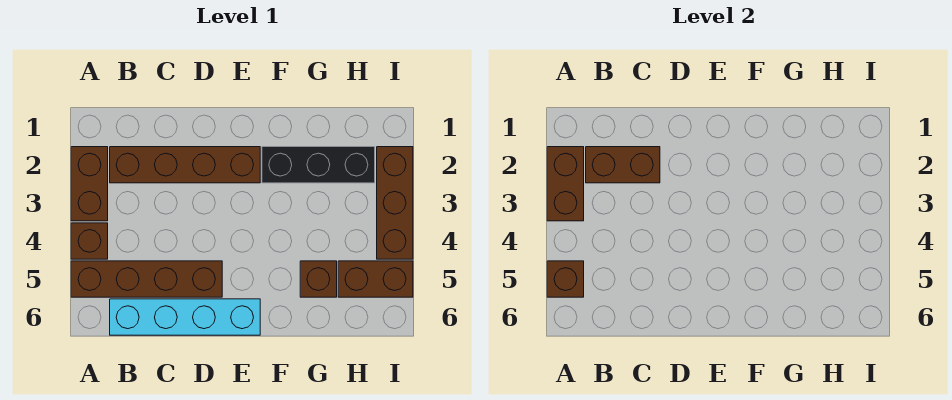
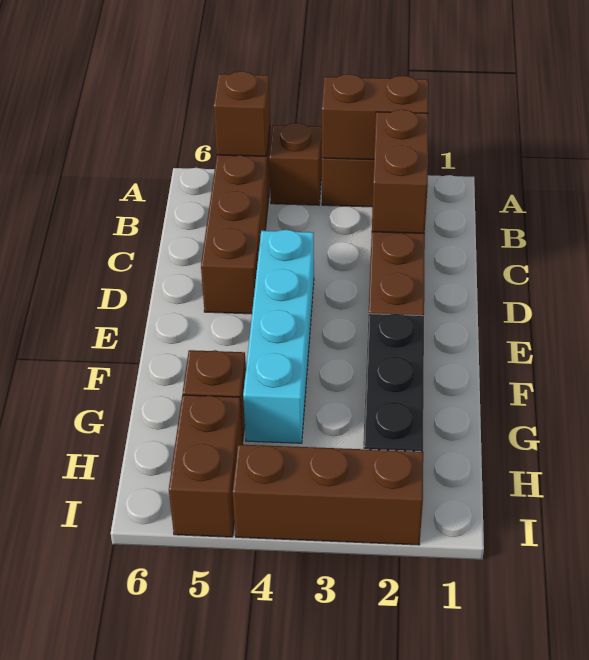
cyan brick B6:E6 level 1 -> cyan brick D4:G4 level 1

